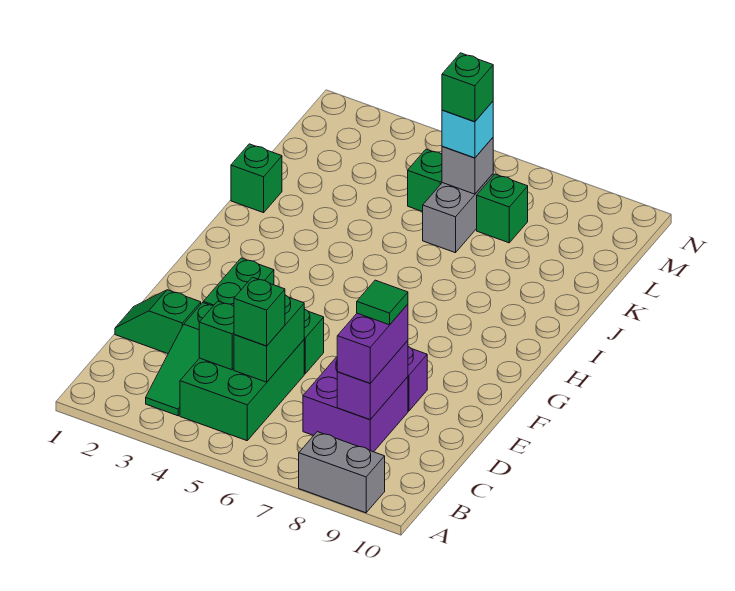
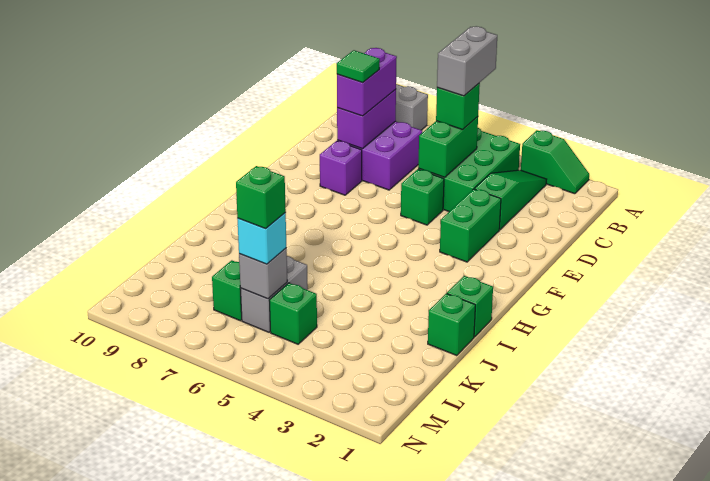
none -> grey brick B5:C5 level 4
green brick C4 level 2 -> green brick I1 level 1
green slope D1:D2 level 1 top 2 -> green slope A2:A3 level 1 top 3

